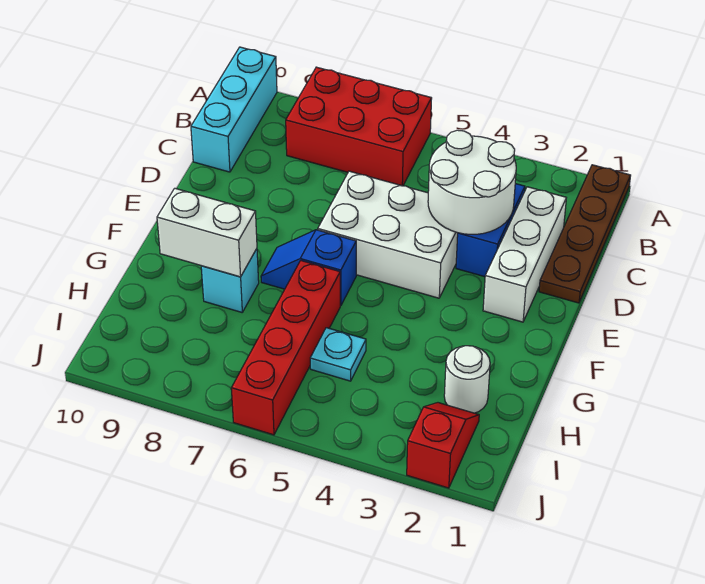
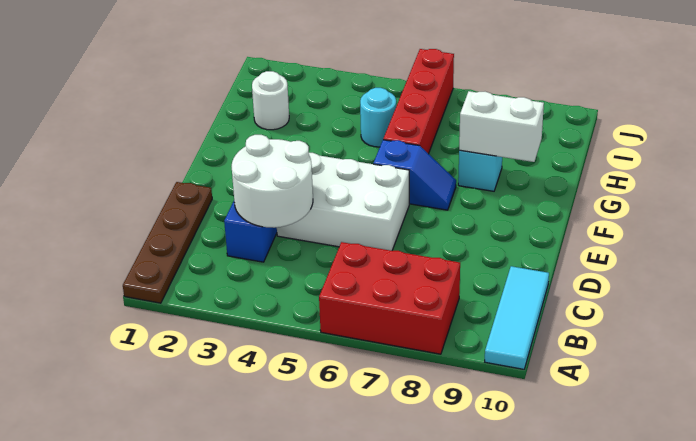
cyan brick A10:C10 level 1 -> cyan tile A10:C10 level 1
white brick C2:E2 level 1 -> none
cyan plate H5 level 1 -> cyan round brick H5 level 1
red slope I2:J2 level 1 top J -> none

